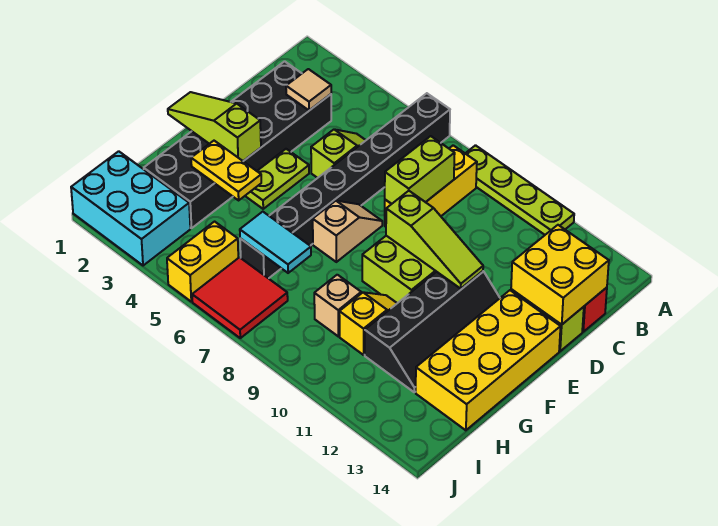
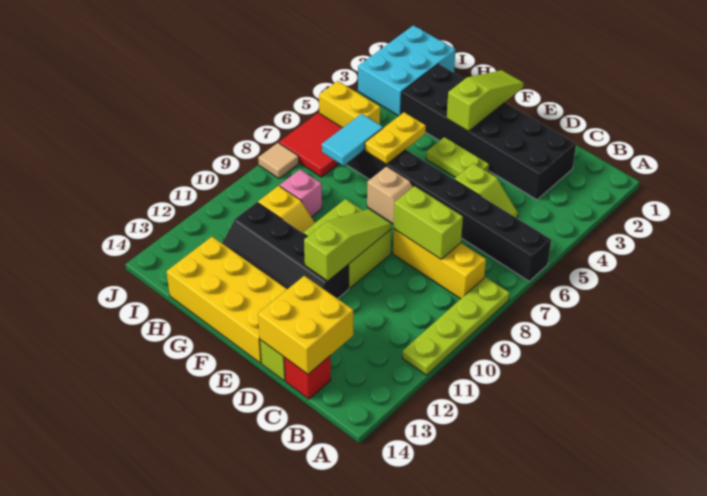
tan tile C3 level 2 -> tan tile J8 level 1
lime slope E9:E11 level 2 top 9 -> lime slope E9:E11 level 2 top 11
yellow plate G3:G4 level 2 -> yellow plate G5:G6 level 2
tan brick H9 level 1 -> pink brick H9 level 1

